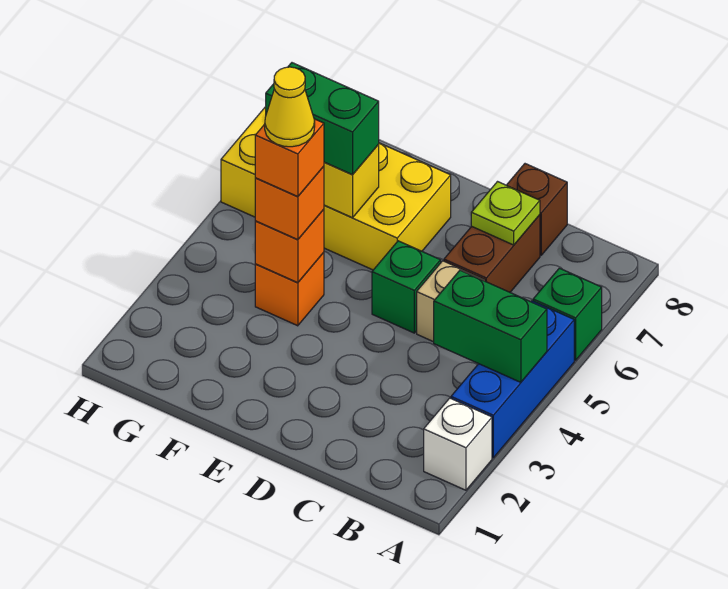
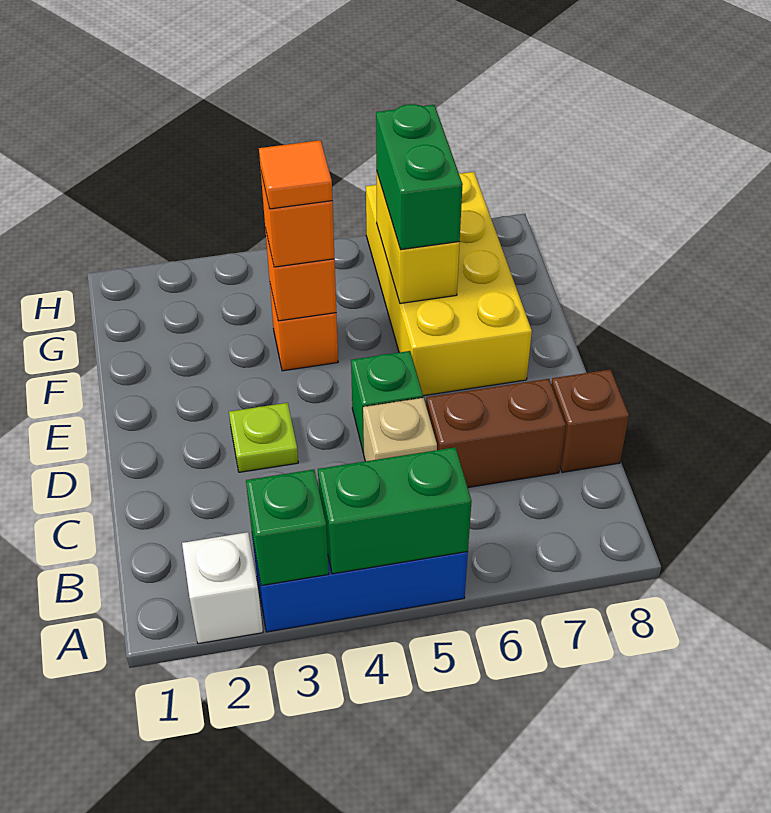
green brick A4:B4 level 2 -> green brick A4:A5 level 2
green brick A6 level 1 -> green brick A3 level 2
lime plate C7 level 2 -> lime plate D3 level 1
orange brick F4 level 4 -> orange tile F4 level 4
yellow cone F4 level 5 -> none

